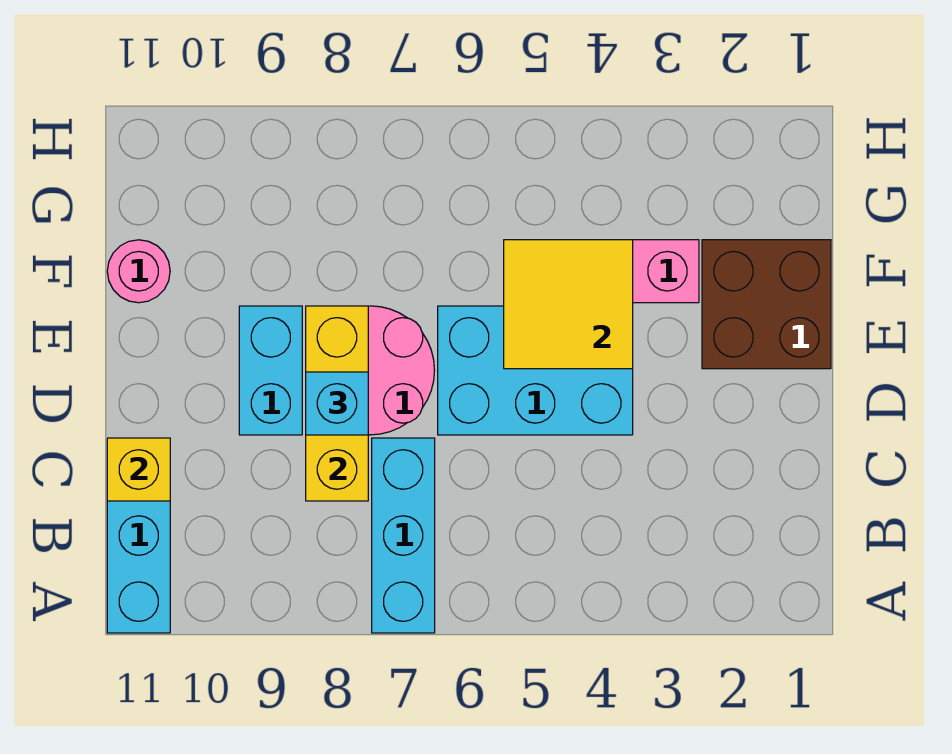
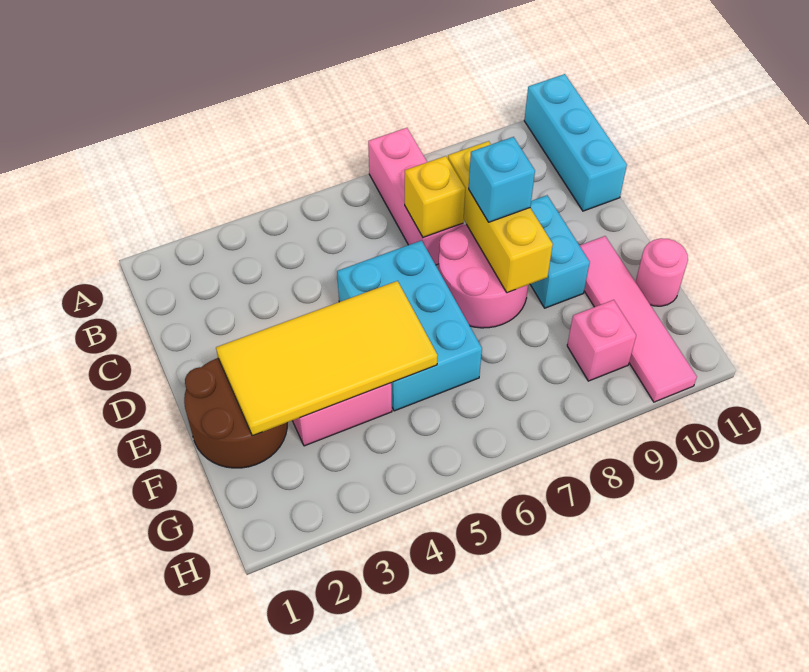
cyan brick A7:C7 level 1 -> pink brick A7:C7 level 1
yellow brick C11 level 2 -> yellow brick C7 level 2
cyan brick D4:E6 level 1 -> cyan brick D5:F6 level 1
brown brick E1:F2 level 1 -> brown round brick E1:F2 level 1
yellow tile E4:F5 level 2 -> yellow tile E2:F5 level 2
none -> pink tile E10:H10 level 1
none -> pink brick G9 level 1

